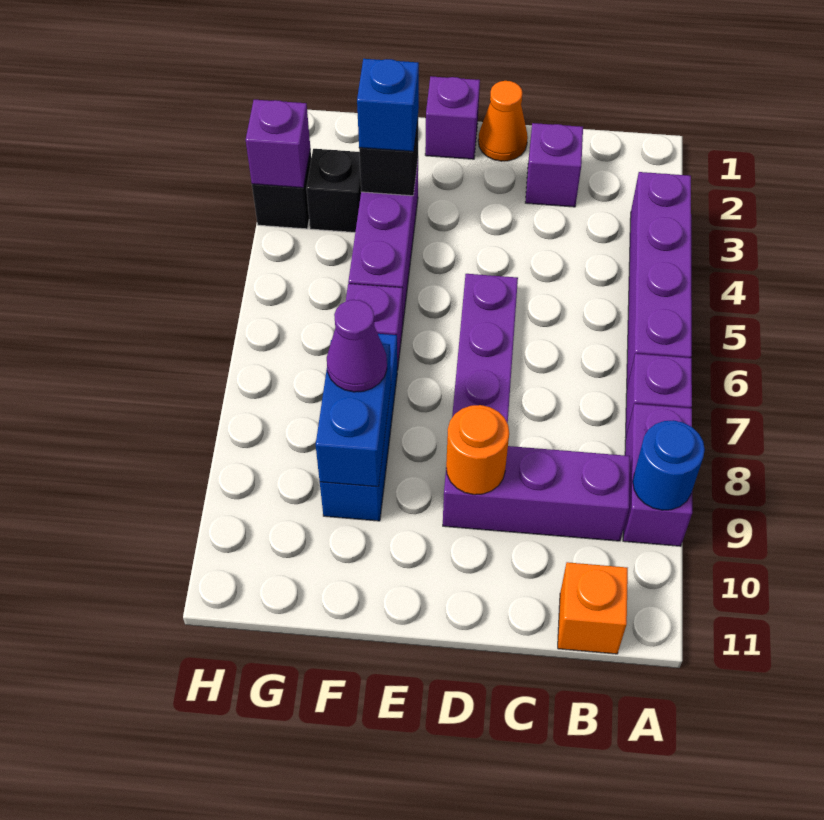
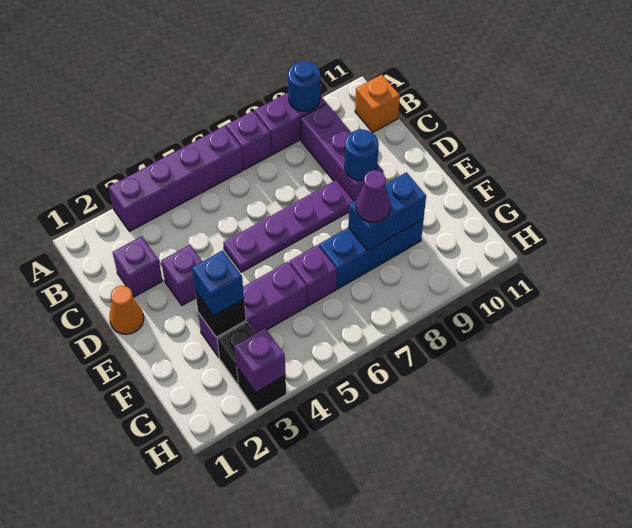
orange round brick D9 level 2 -> blue round brick D9 level 2
purple brick E1 level 1 -> purple brick D3 level 1

